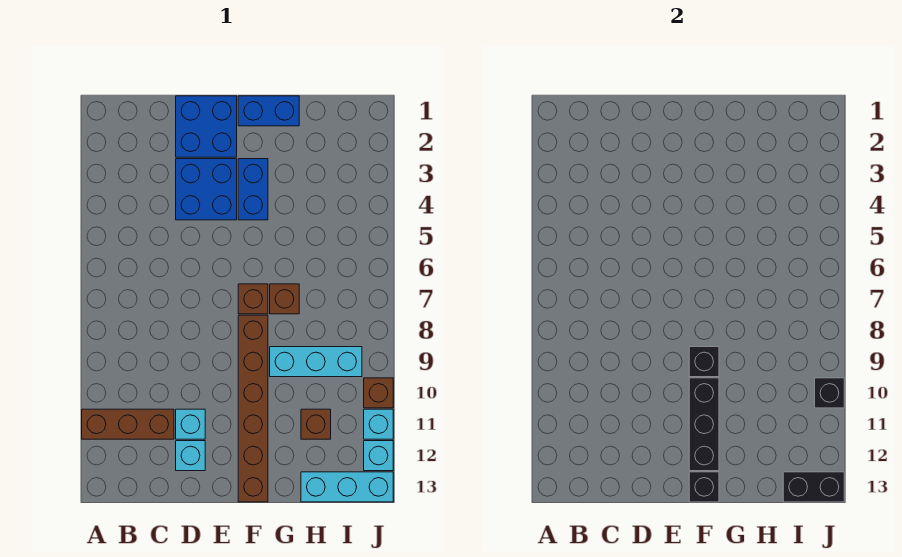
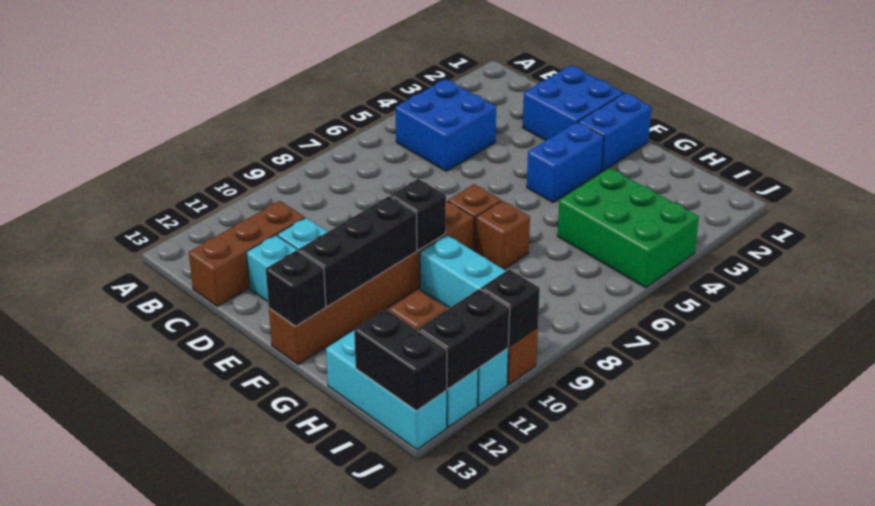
brown brick A11:C11 level 1 -> brown brick C11:C13 level 1
blue brick D3:E4 level 1 -> blue brick B4:C5 level 1
blue brick F1:G1 level 1 -> blue brick F1:F2 level 1
none -> green brick H4:J5 level 1
none -> black brick J11:J12 level 2

